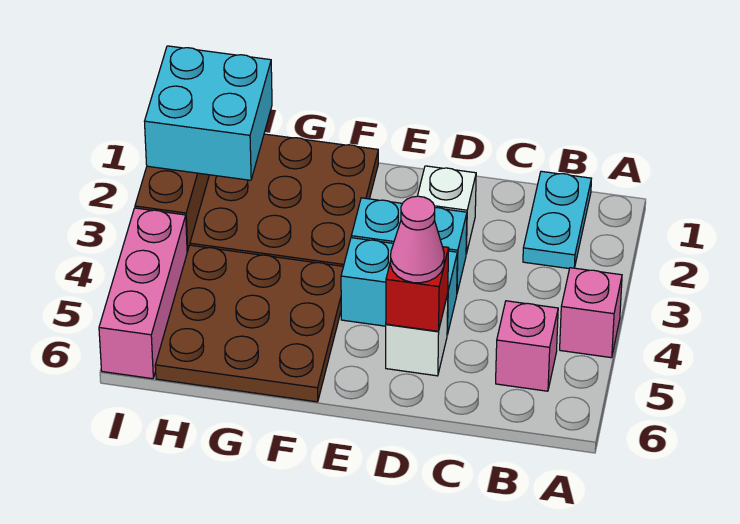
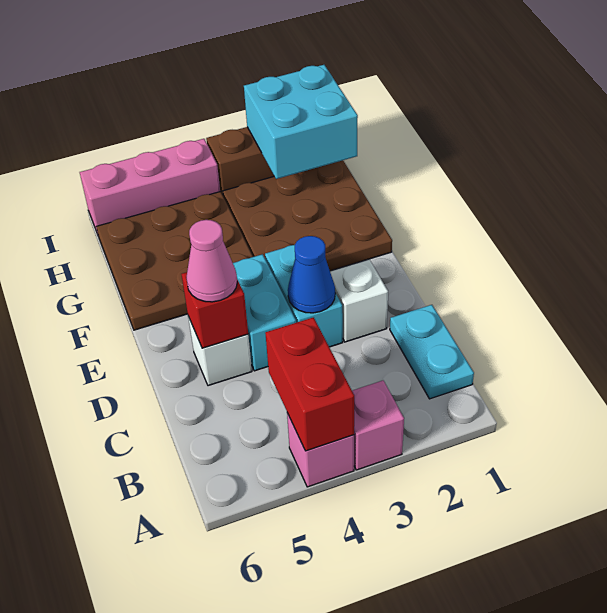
none -> red brick A4:B4 level 2
cyan plate B1:B2 level 1 -> cyan plate B1:C1 level 1
pink brick B5 level 1 -> pink brick A3 level 1
none -> blue cone D3 level 2

